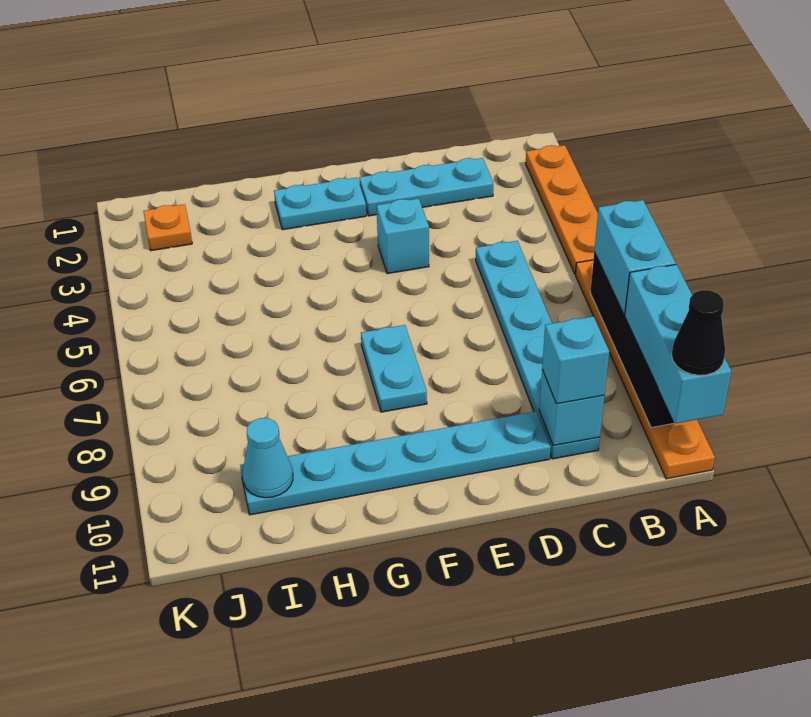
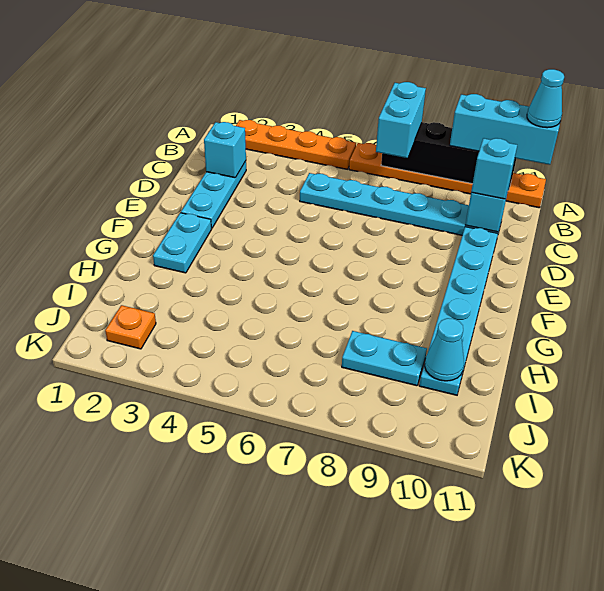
cyan brick A7:A8 level 3 -> cyan brick A7:B7 level 3
black cone A11 level 4 -> cyan cone A11 level 4
cyan brick E4 level 1 -> cyan brick C2 level 2
cyan plate F7:F8 level 1 -> cyan plate I8:I9 level 1

